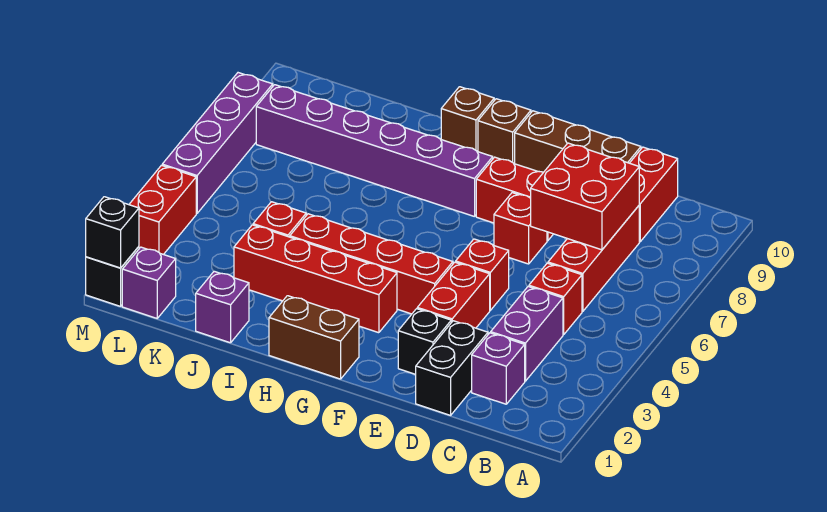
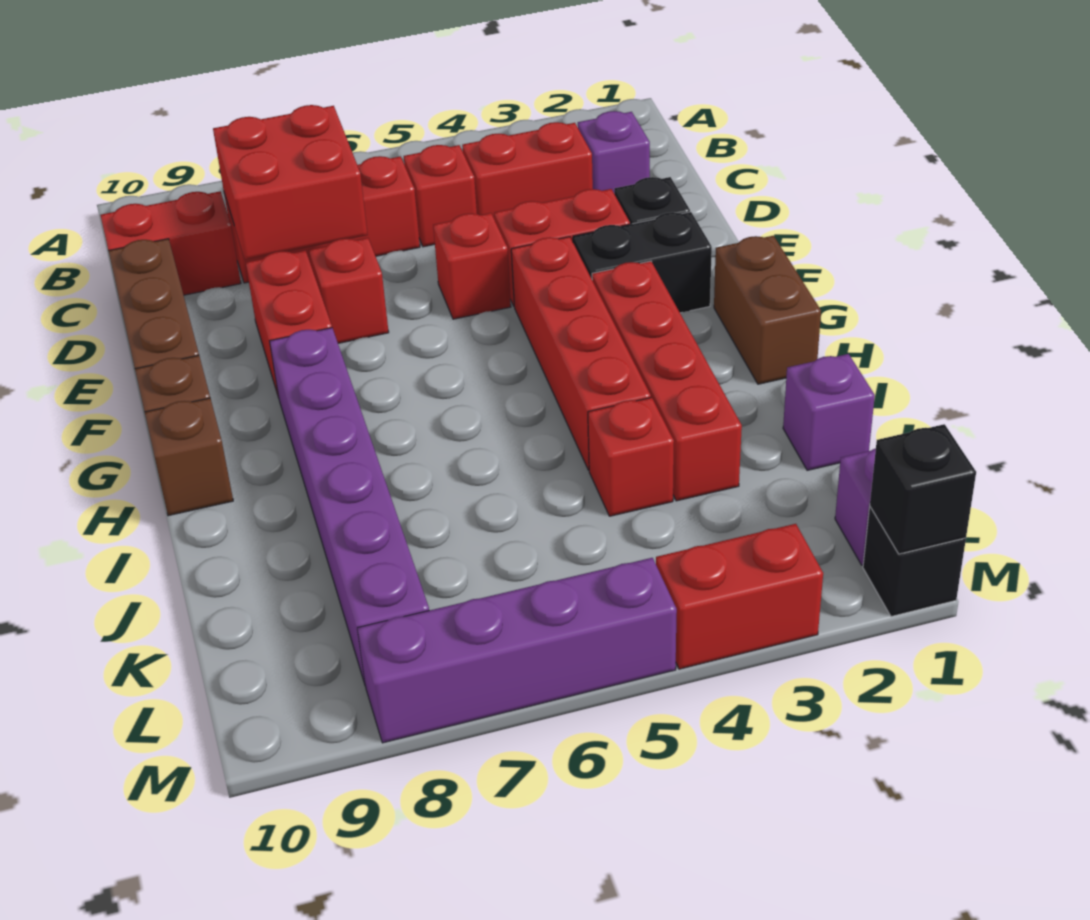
purple brick C3:C4 level 1 -> red brick C3:C4 level 1
black brick D1:D2 level 1 -> black brick F2:F3 level 1

